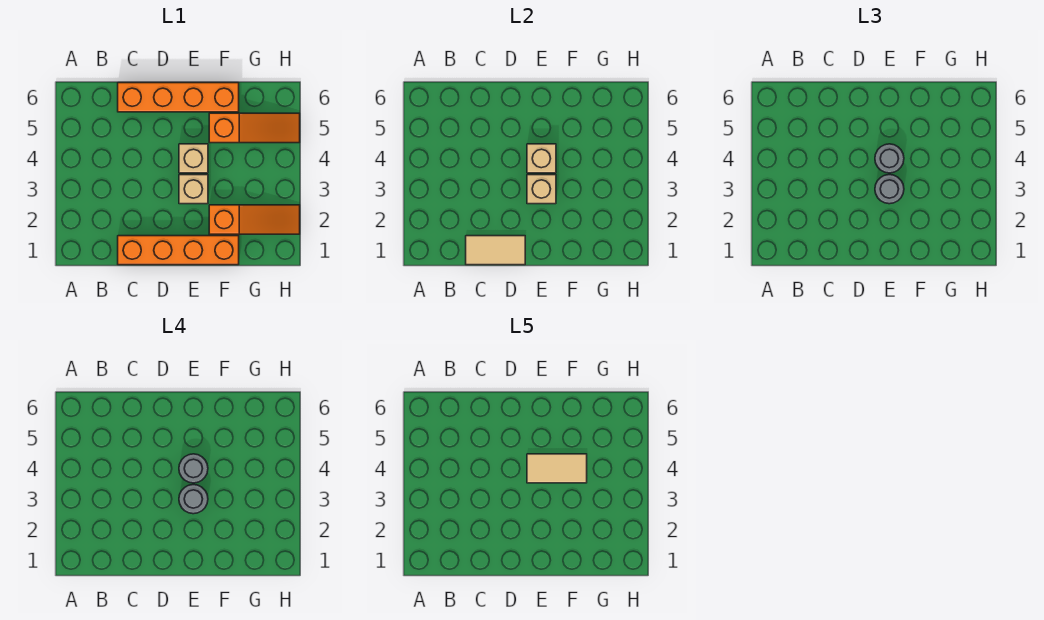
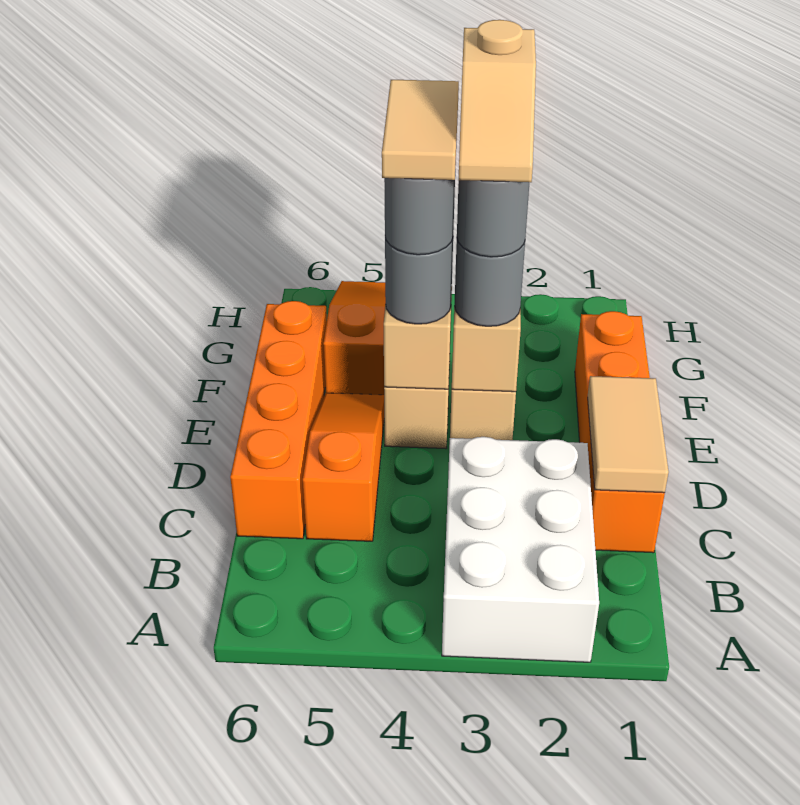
none -> white brick A2:C3 level 1
none -> tan slope E3:F3 level 5 top F
orange slope F2:H2 level 1 top F -> orange slope C5:E5 level 1 top C

